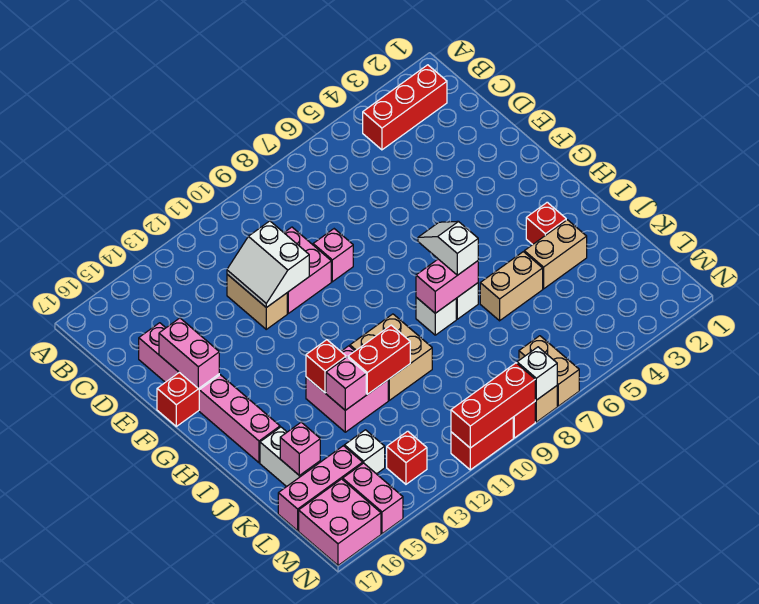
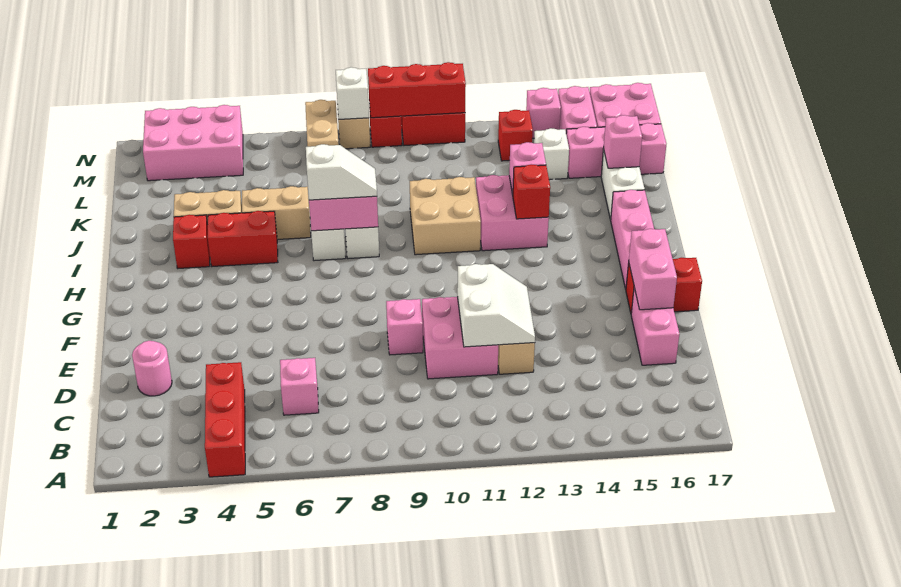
red brick B2:B4 level 1 -> red brick A4:C4 level 1
none -> pink brick C6 level 1
none -> pink round brick D2 level 1
white slope H7:I7 level 3 top I -> white slope I7:I8 level 3 top 7
red brick J11:J12 level 2 -> red brick I4:I5 level 1
none -> pink brick M2:N4 level 1
none -> pink brick N14 level 1

